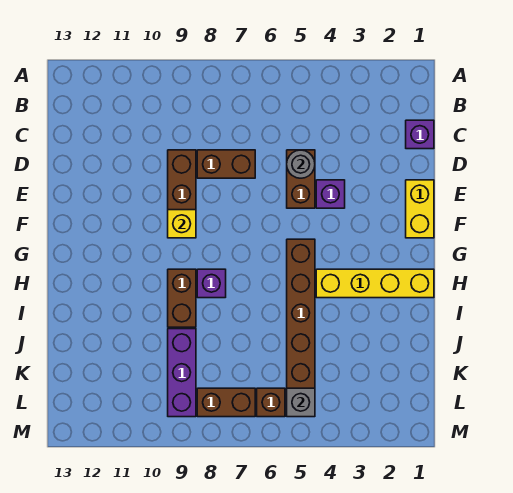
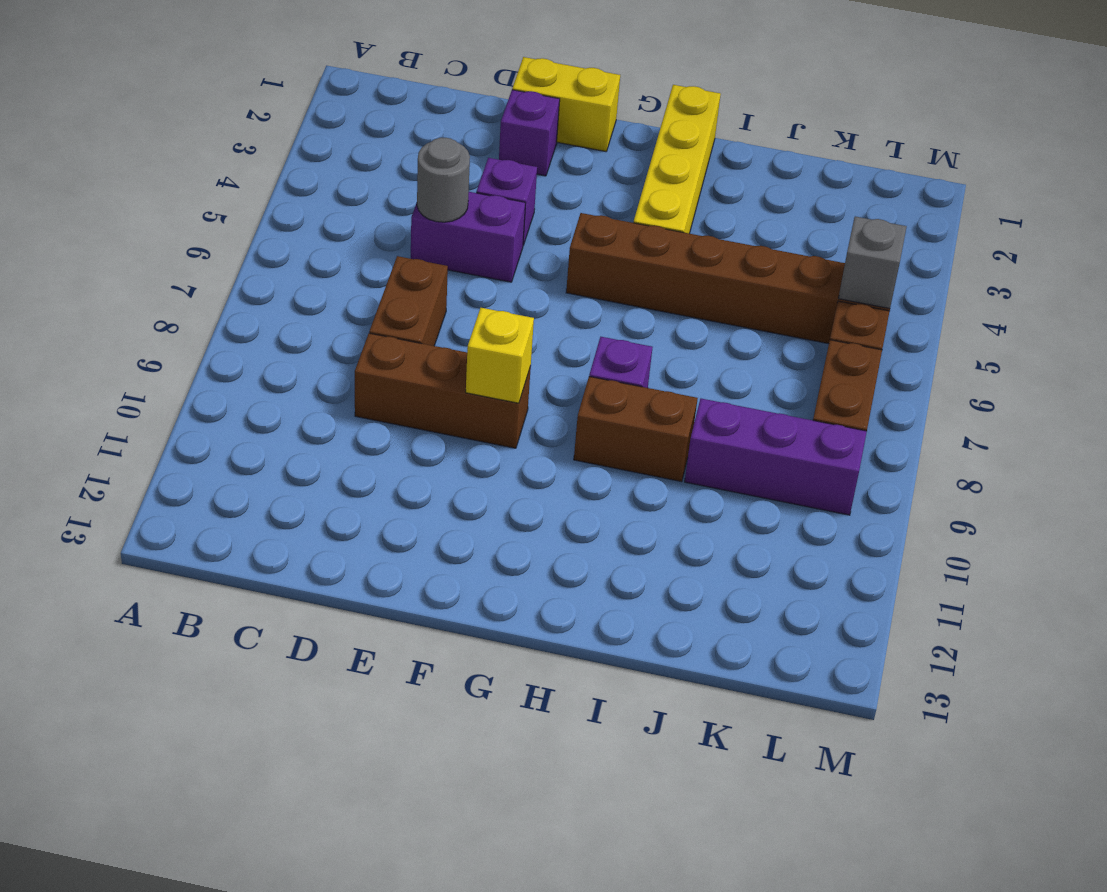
purple brick C1 level 1 -> purple brick E2 level 1
brown brick D5:E5 level 1 -> purple brick D5:E5 level 1

